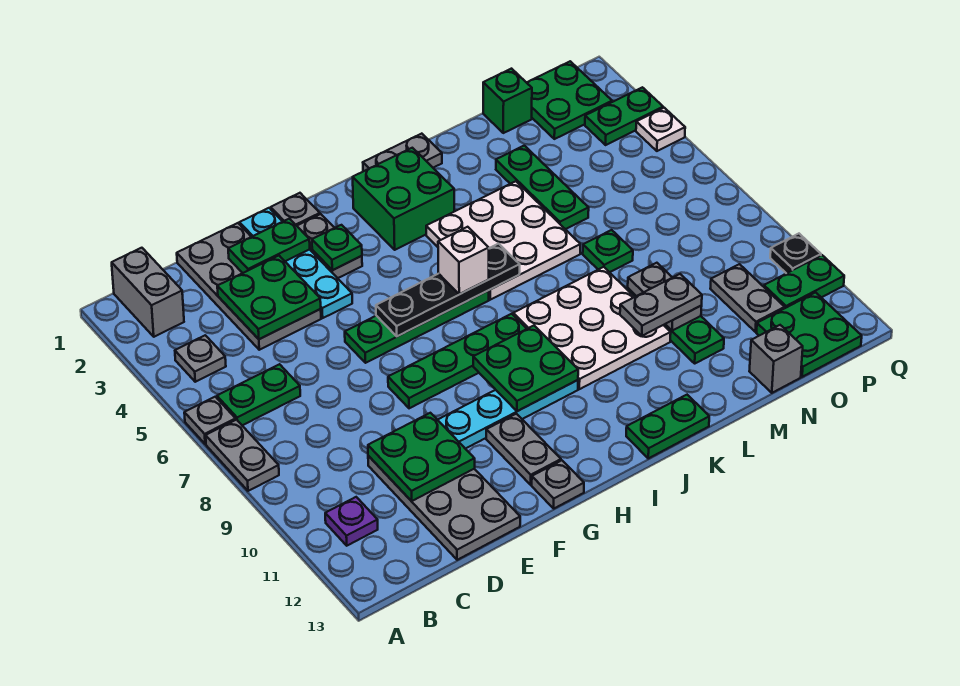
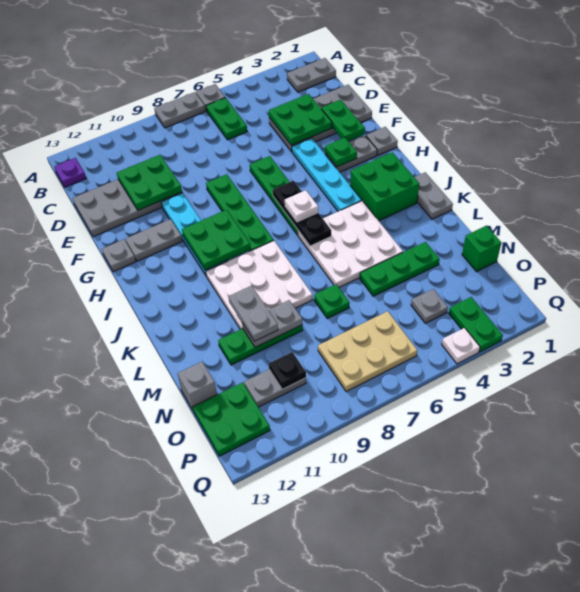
grey brick B1:B2 level 1 -> grey plate B1:B2 level 1
grey plate B4 level 1 -> grey plate O4 level 1
purple plate B11 level 1 -> purple plate B13 level 1
cyan plate F1:F4 level 1 -> cyan plate F4:I4 level 1
black plate G6:J6 level 2 -> black plate H6:J6 level 2
white brick I6 level 3 -> white plate I6 level 3
green plate J13:K13 level 1 -> none
green plate O1:P2 level 1 -> none
none -> tan plate O6:P8 level 1
green plate P11:Q11 level 1 -> none
black plate Q10 level 1 -> black plate O10 level 2

